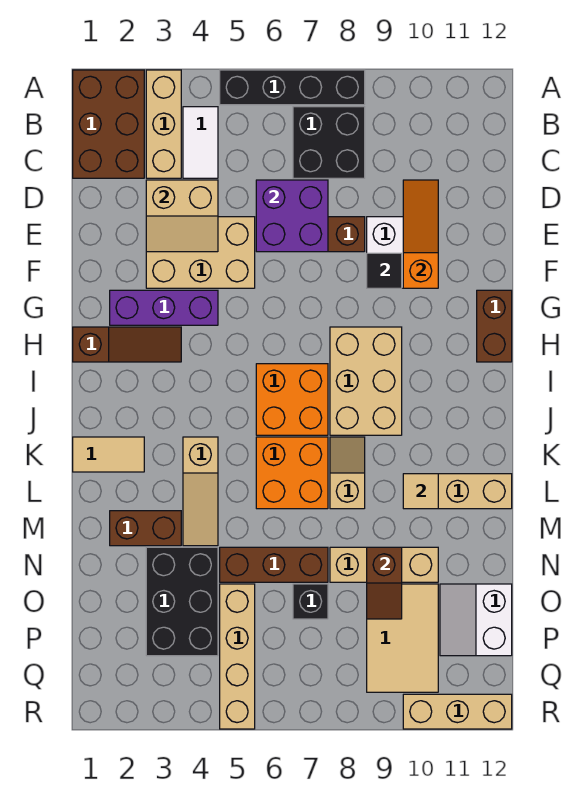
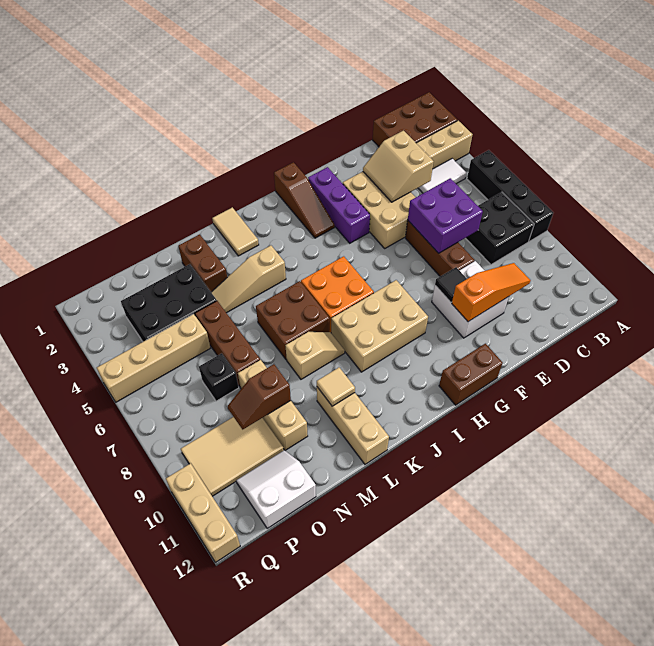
orange brick K6:L7 level 1 -> brown brick K6:L7 level 1

